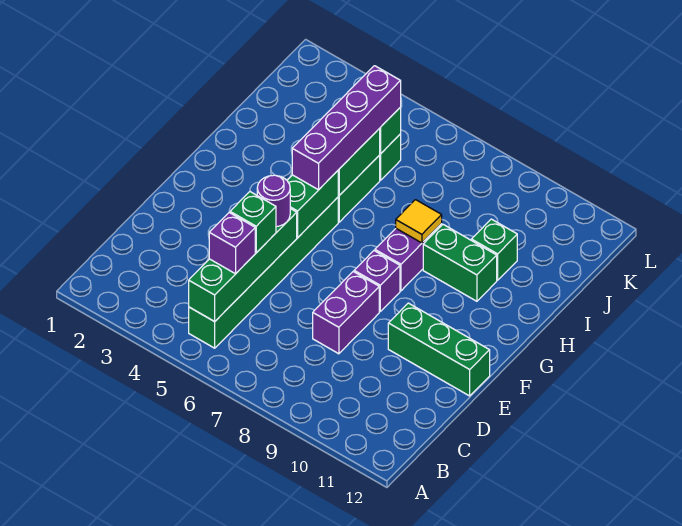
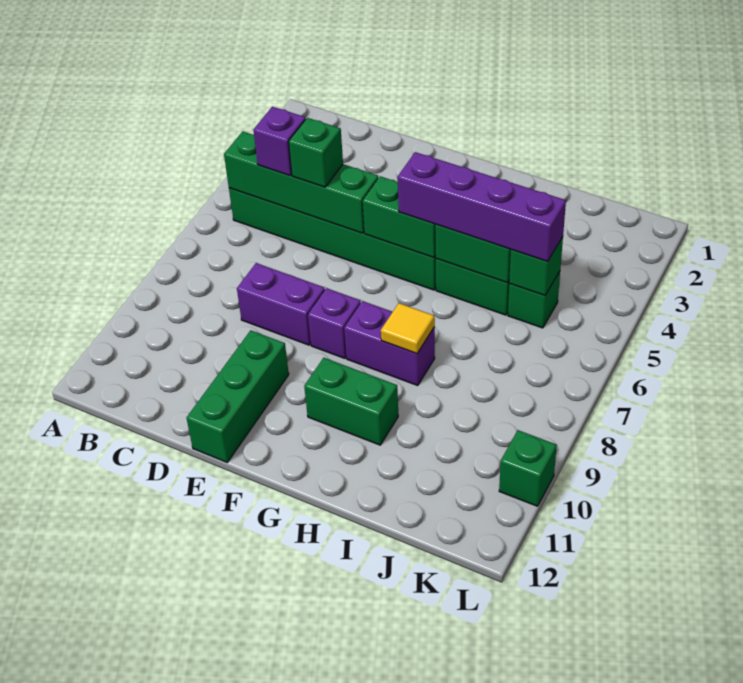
purple round brick E5 level 3 -> none
green brick H9:H10 level 1 -> green brick G10:H10 level 1
green brick I10 level 1 -> green brick L10 level 1

